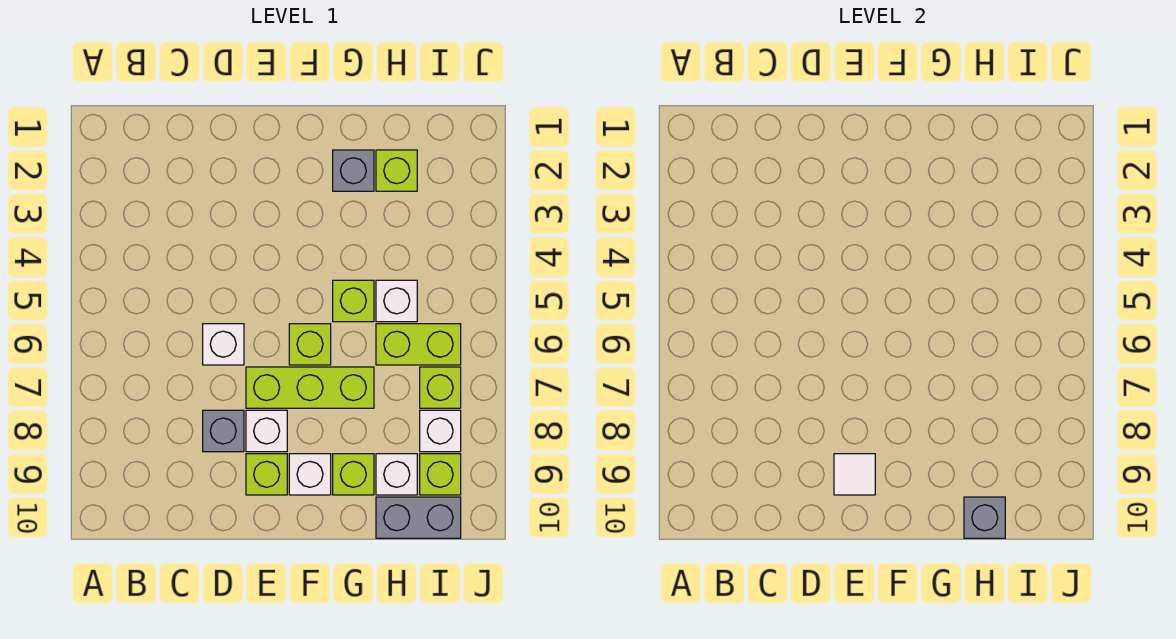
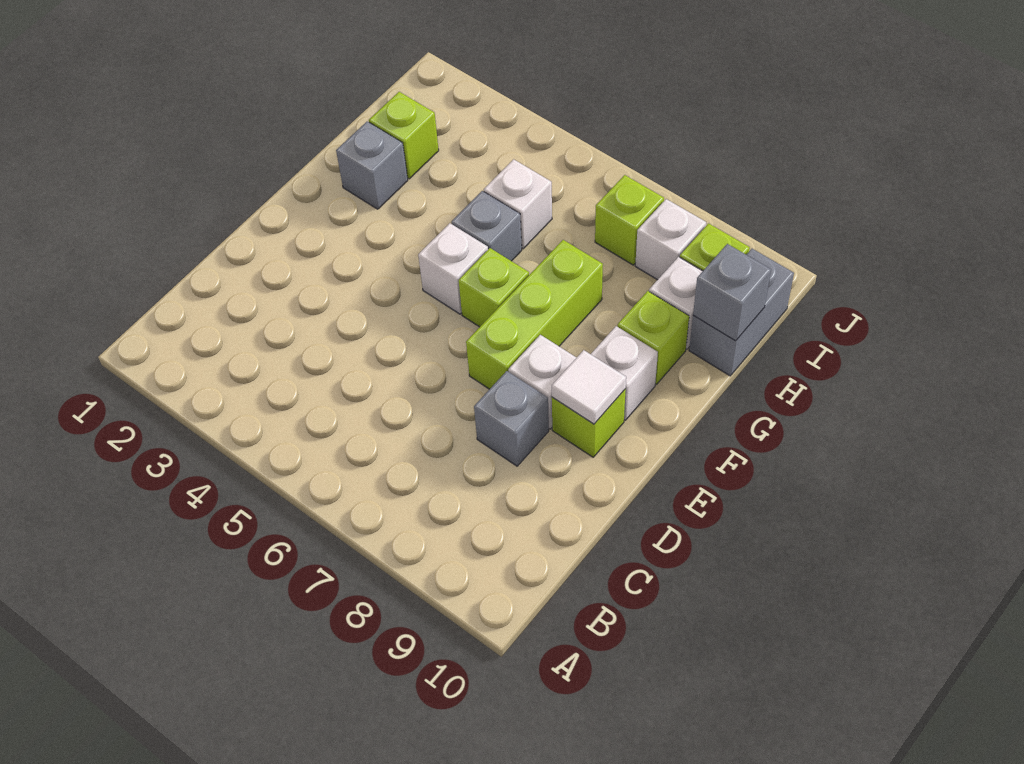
white brick D6 level 1 -> white brick F5 level 1
lime brick G5 level 1 -> grey brick G5 level 1
lime brick H6:I6 level 1 -> none

